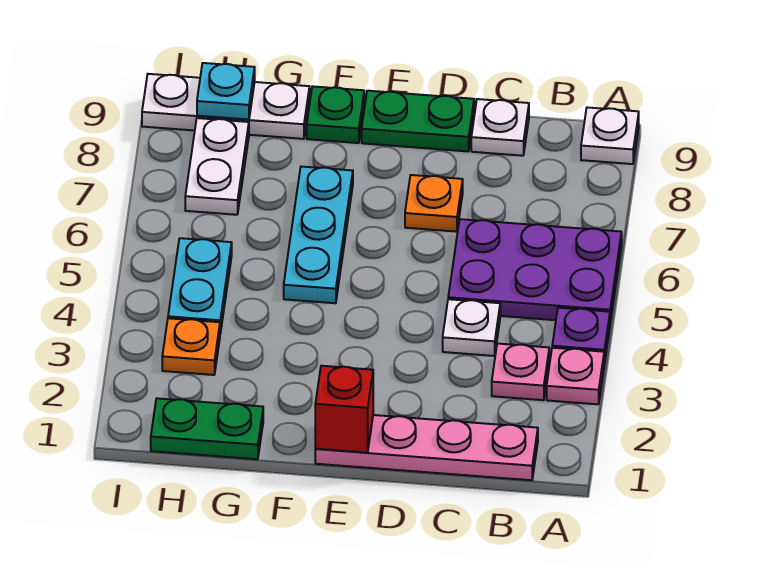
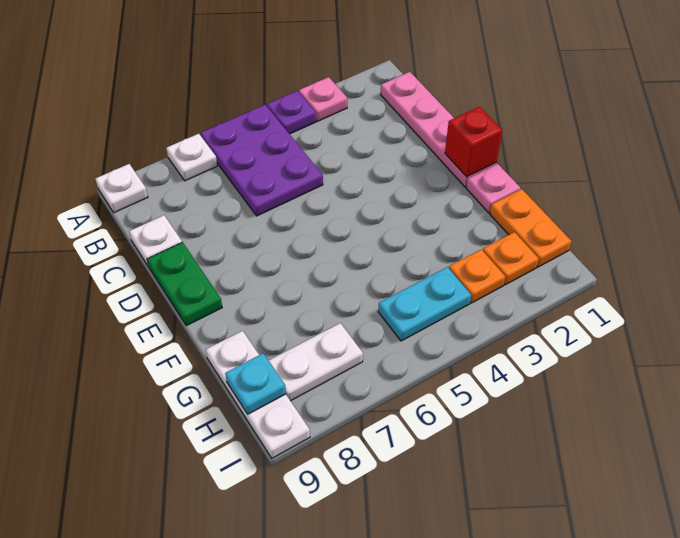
pink plate B3 level 1 -> pink plate F1 level 1
white plate C4 level 1 -> white plate A7 level 1
orange plate D7 level 1 -> orange plate H2 level 1
cyan plate F5:F7 level 1 -> none
green plate F9 level 1 -> none
green plate G1:H1 level 1 -> orange plate G1:H1 level 1

